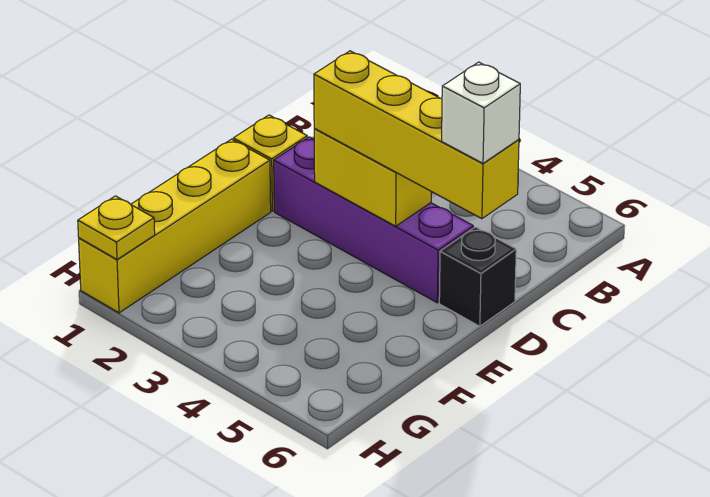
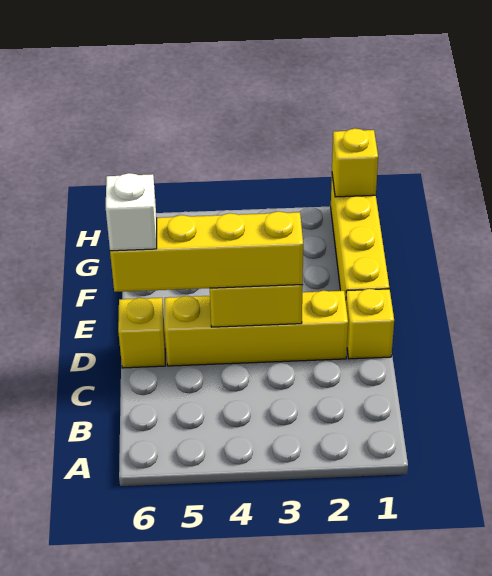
purple brick D2:D5 level 1 -> yellow brick D2:D5 level 1
black brick D6 level 1 -> yellow brick D6 level 1
yellow plate H1 level 2 -> yellow brick H1 level 2

